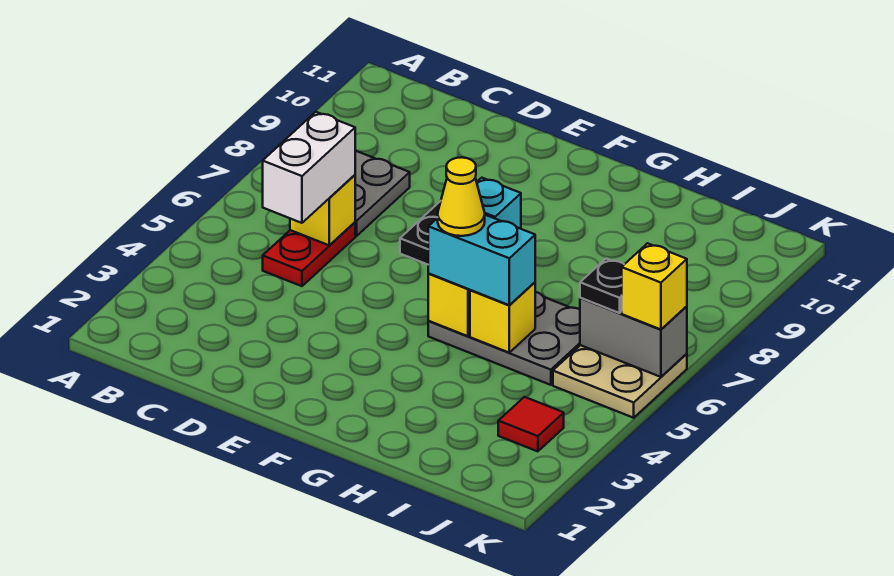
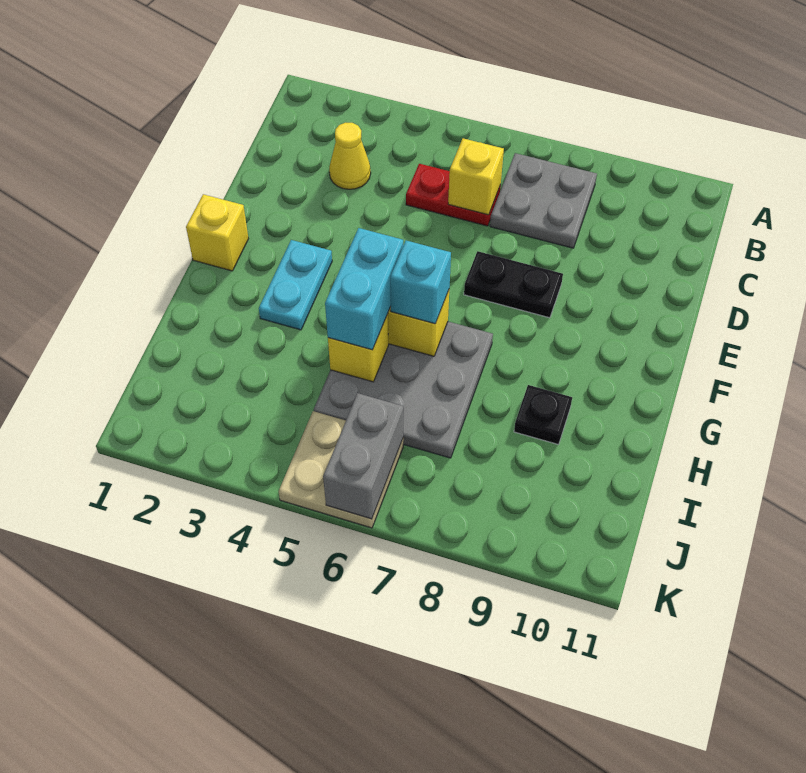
white brick C5:C6 level 3 -> none
none -> cyan plate F3:G3 level 1
grey plate G5:I6 level 1 -> grey plate G5:I7 level 1
yellow cone G5 level 4 -> yellow cone C3 level 1
red tile J3 level 1 -> none
black plate J6 level 3 -> black plate H9 level 1
yellow brick K6 level 3 -> yellow brick F1 level 1

